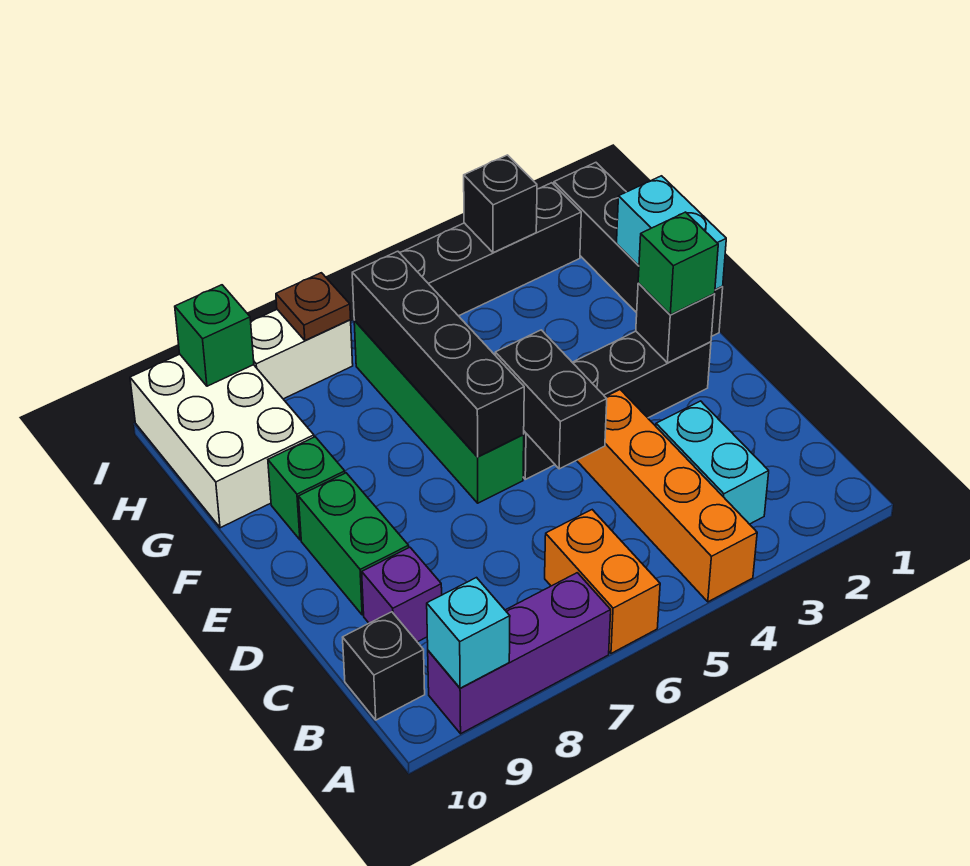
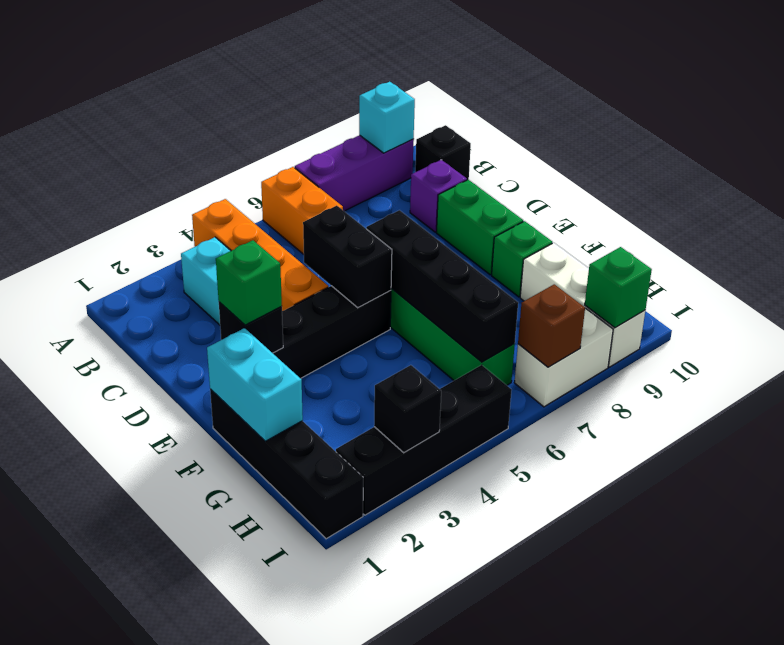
white brick G9:I10 level 1 -> white brick G9:I9 level 1
brown plate I7 level 2 -> brown brick I7 level 2

